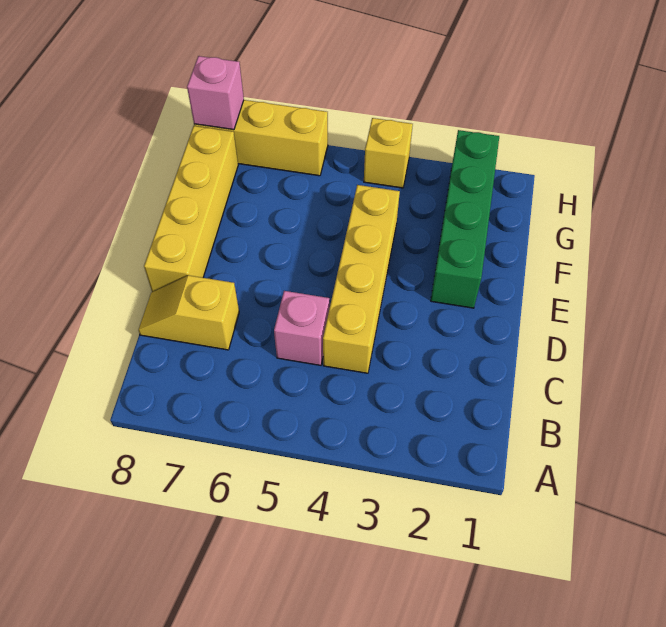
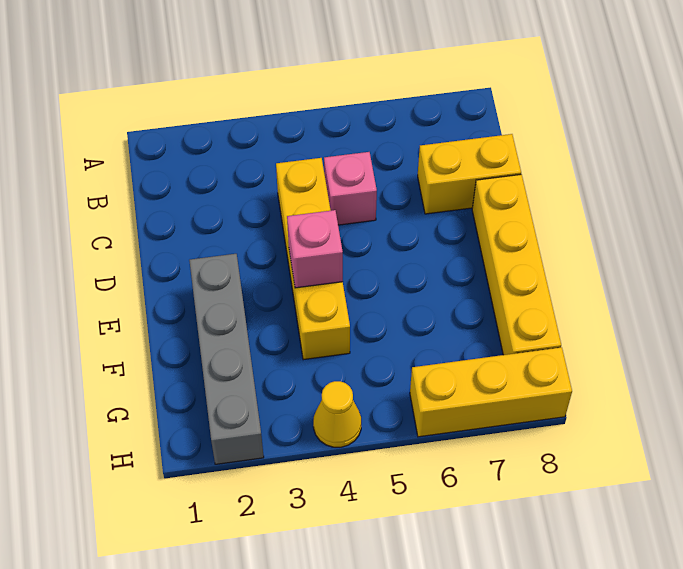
yellow slope C7:C8 level 1 top 7 -> yellow brick C7:C8 level 1
green brick E2:H2 level 1 -> grey brick E2:H2 level 1
yellow brick H4 level 1 -> yellow cone H4 level 1
pink brick H8 level 2 -> pink brick E4 level 2

